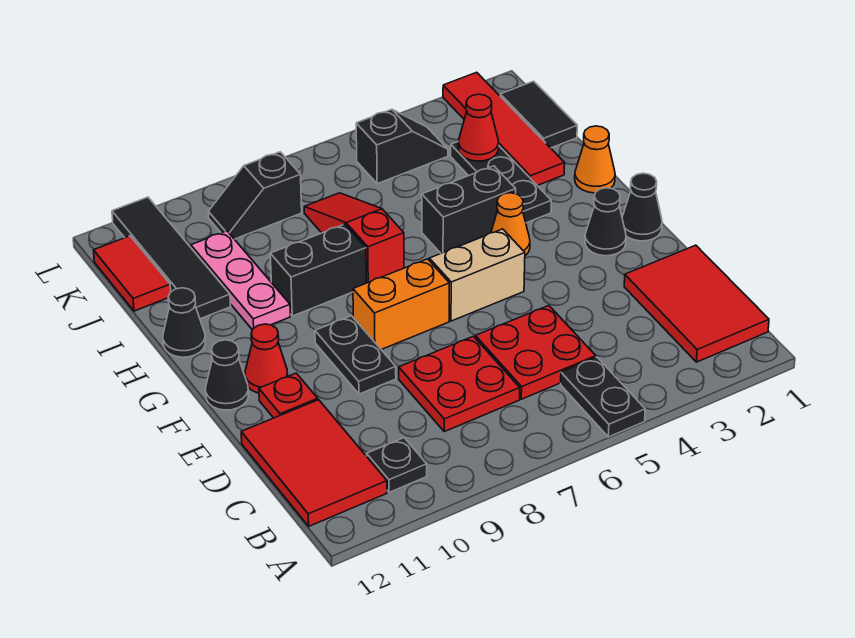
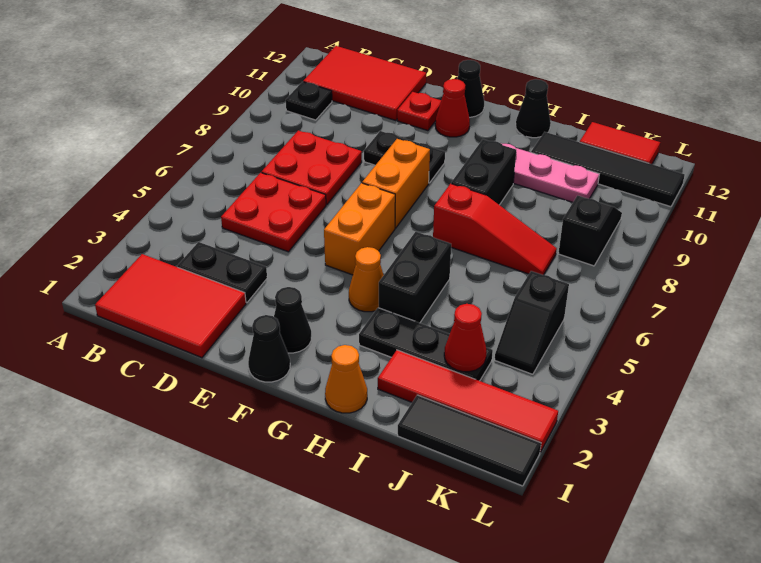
black plate A5:B5 level 1 -> black plate C3:D3 level 1
tan brick F5:F6 level 1 -> orange brick F5:F6 level 1
black tile J1:K1 level 1 -> black tile J1:L1 level 1

